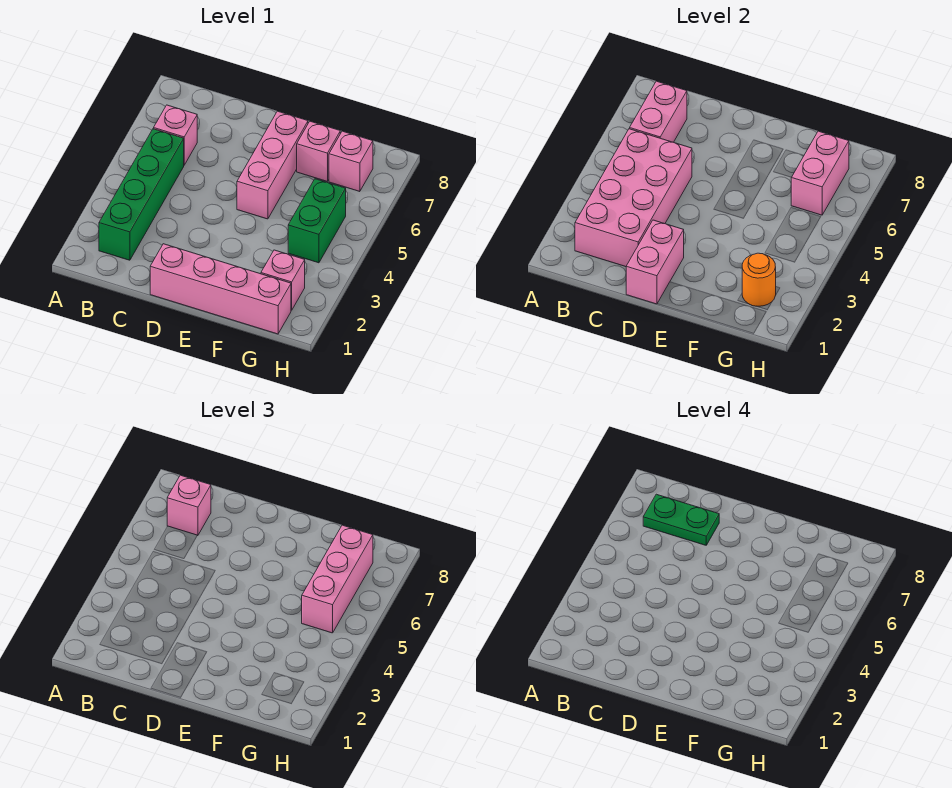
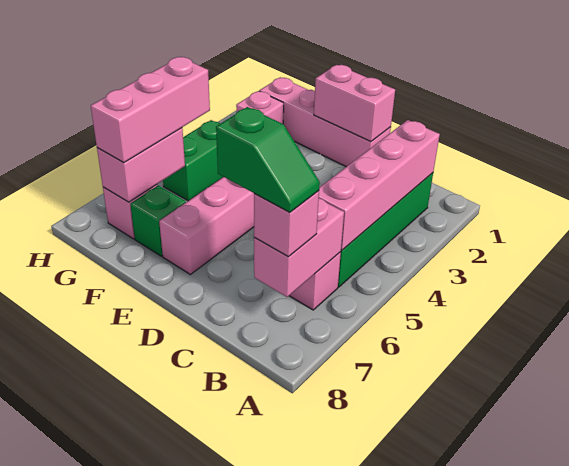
pink brick B2:C5 level 2 -> pink brick B2:B5 level 2
green plate B7:C7 level 4 -> green slope B7:C7 level 4 top C
pink brick D1:D2 level 2 -> pink brick D1:E1 level 2
pink brick F7 level 1 -> green brick F7 level 1
orange round brick G2 level 2 -> none

